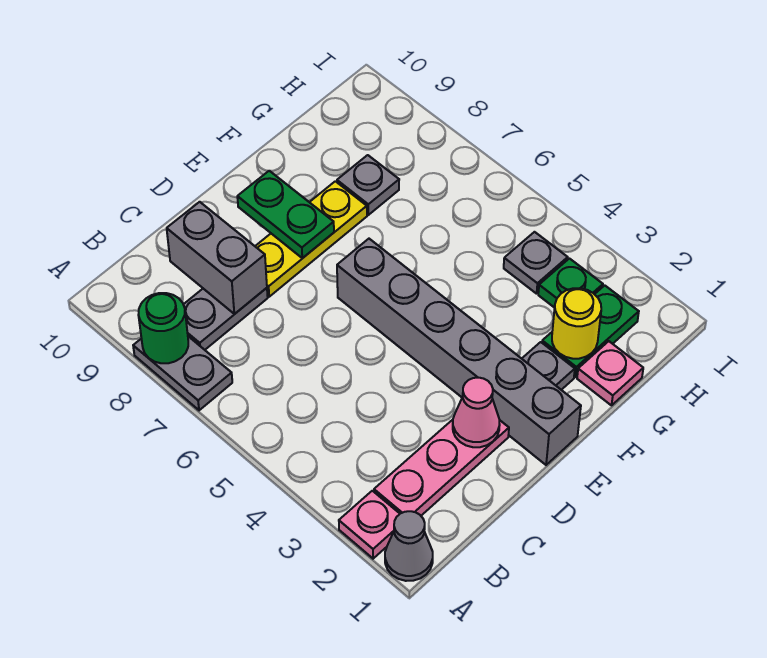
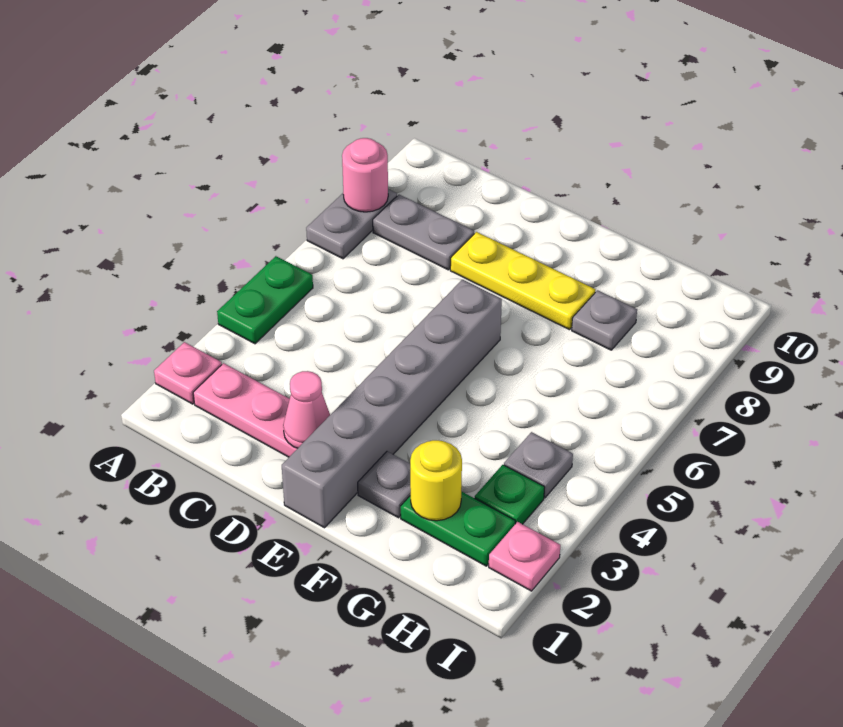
grey cone A1 level 1 -> none
green round brick A8 level 2 -> pink round brick A8 level 2
grey brick C8:C9 level 2 -> none
green plate E8:E9 level 2 -> green plate A4:A5 level 1
pink plate G1 level 1 -> pink plate I2 level 1

